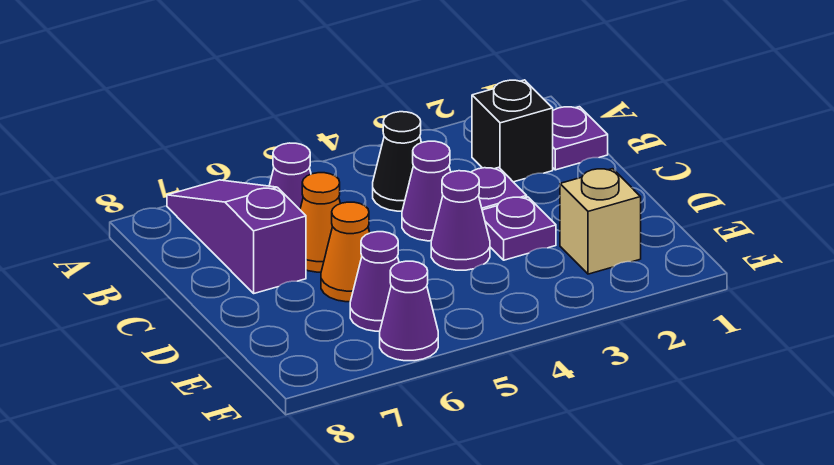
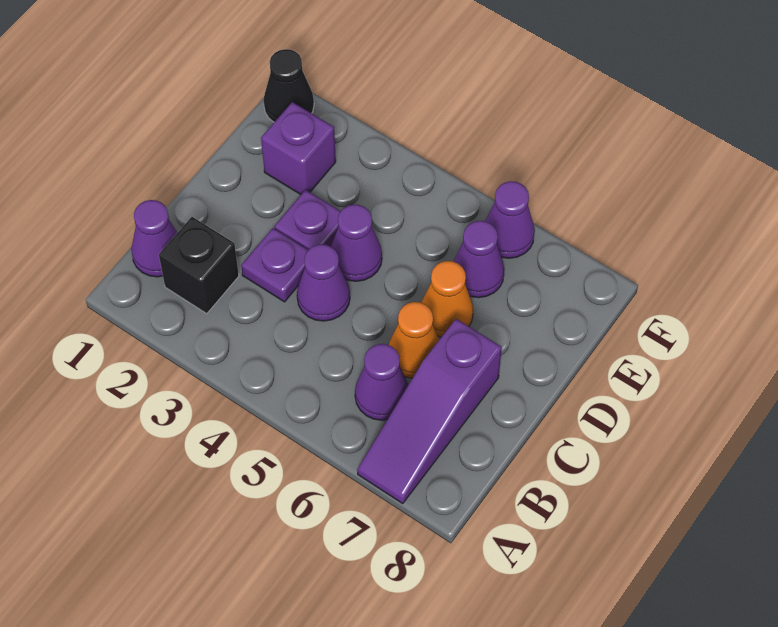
purple plate B1 level 1 -> purple cone B1 level 1
black cone B4 level 1 -> black cone F1 level 1
tan brick E2 level 1 -> purple brick E2 level 1

